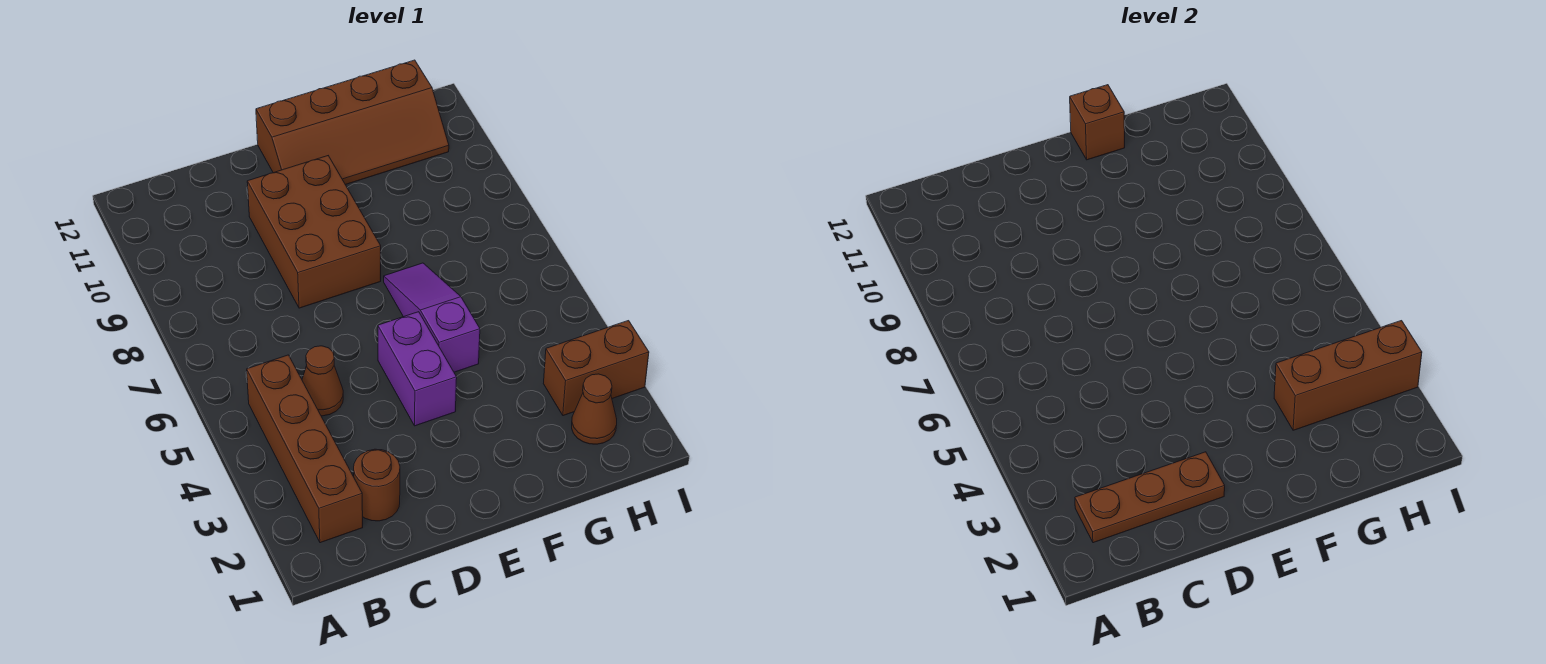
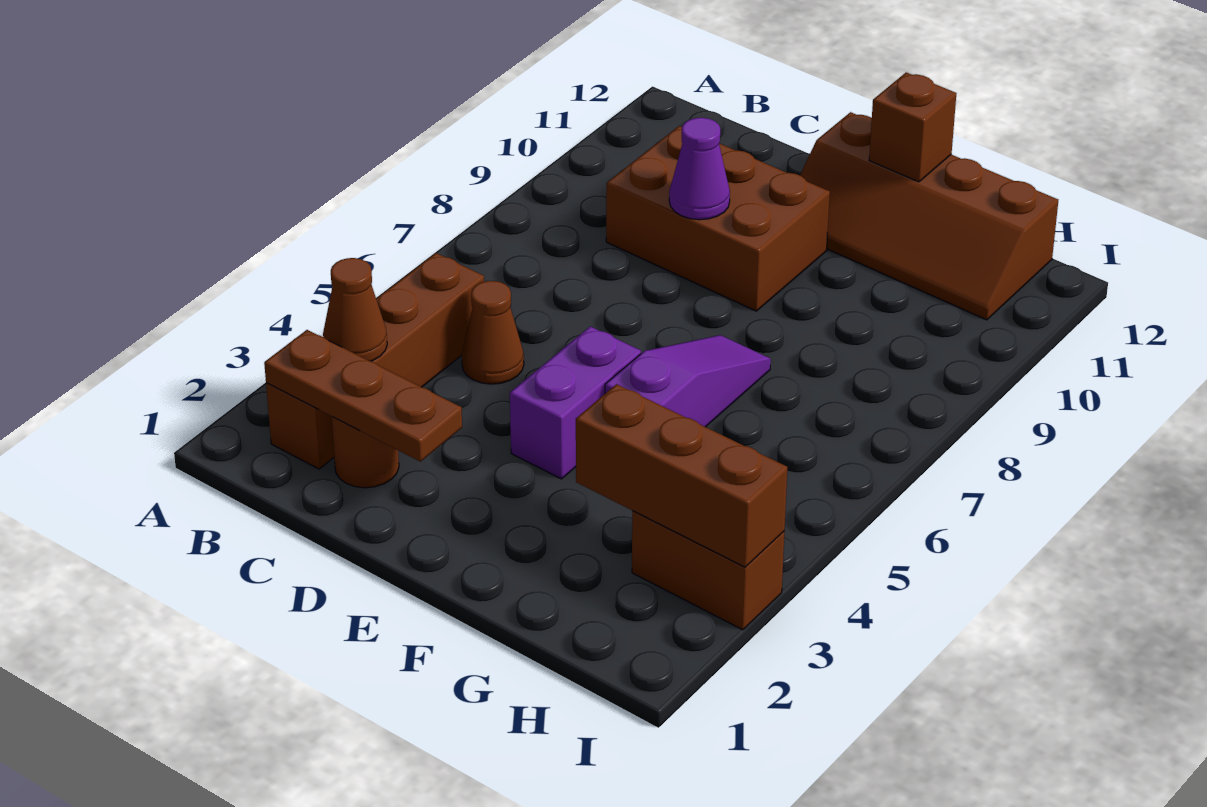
brown brick D8:E10 level 1 -> brown brick C9:E10 level 1
none -> purple cone D9 level 2
brown cone H2 level 1 -> brown cone B3 level 2

